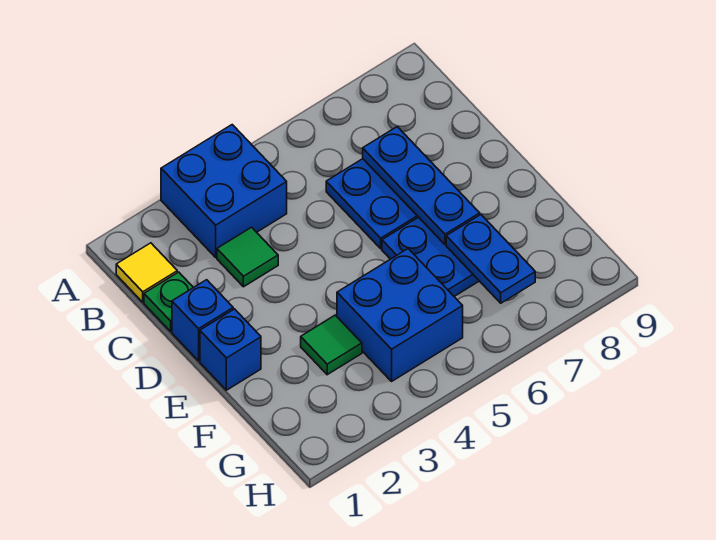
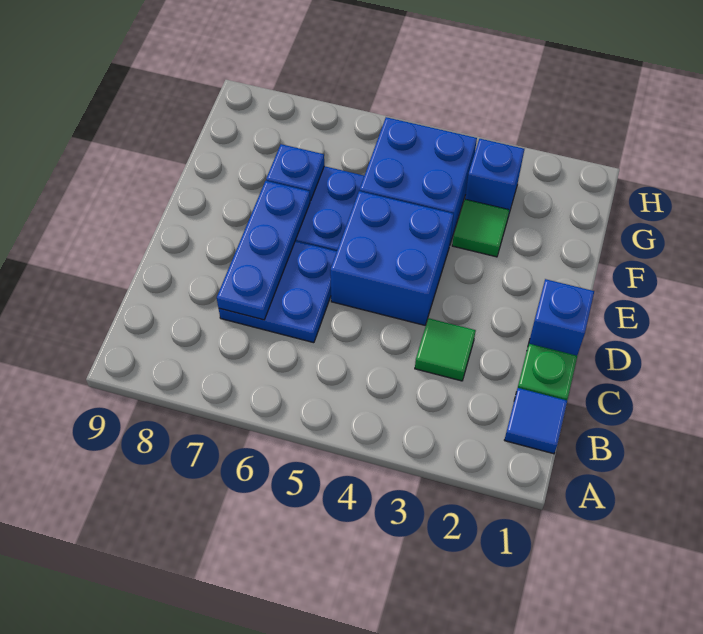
blue brick A3:B4 level 1 -> blue brick D4:E5 level 1
yellow tile B1 level 1 -> blue tile B1 level 1
blue brick E1 level 1 -> blue brick G3 level 1
blue plate F7:G7 level 2 -> blue plate F7 level 2

